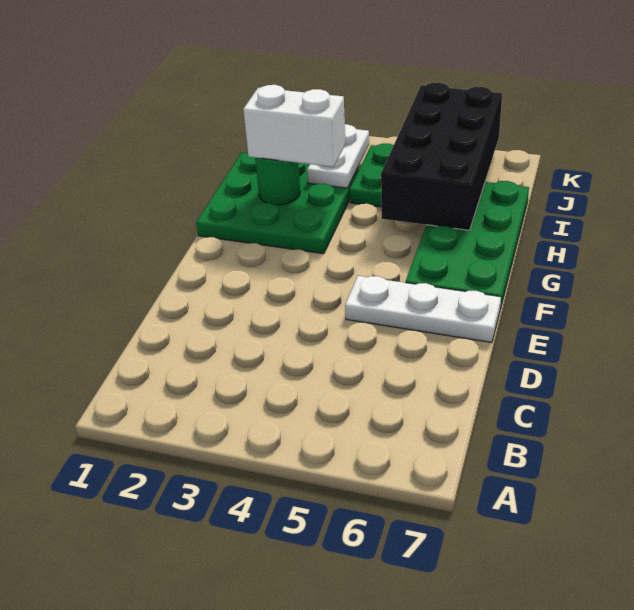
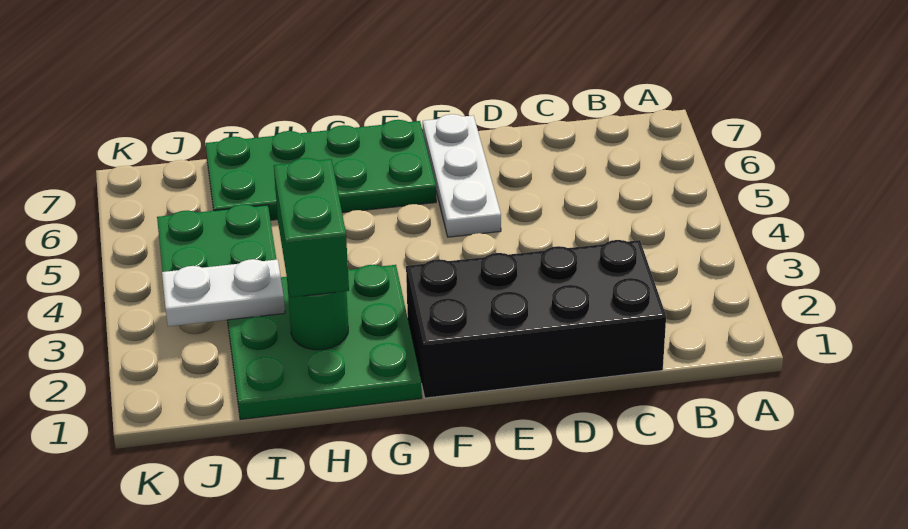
white brick H2:H3 level 3 -> green brick H2:H3 level 3
black brick H5:K6 level 2 -> black brick C1:F2 level 1

